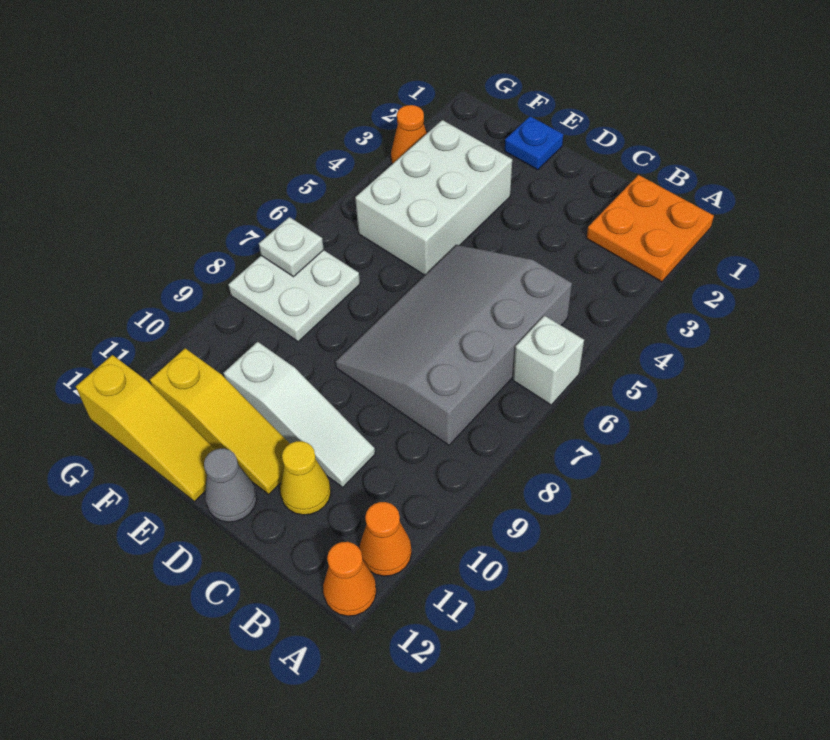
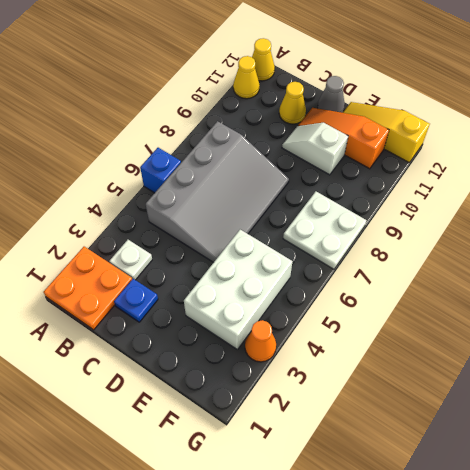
white brick A6 level 1 -> blue brick A6 level 1
orange cone A11 level 1 -> yellow cone A11 level 1
orange cone A12 level 1 -> yellow cone A12 level 1
white slope C10:E10 level 1 top E -> white slope D10:E10 level 1 top E
yellow slope D11:F11 level 1 top F -> orange slope D11:F11 level 1 top F
blue plate E1 level 1 -> blue plate C2 level 1
white plate G7 level 2 -> white plate B3 level 1

